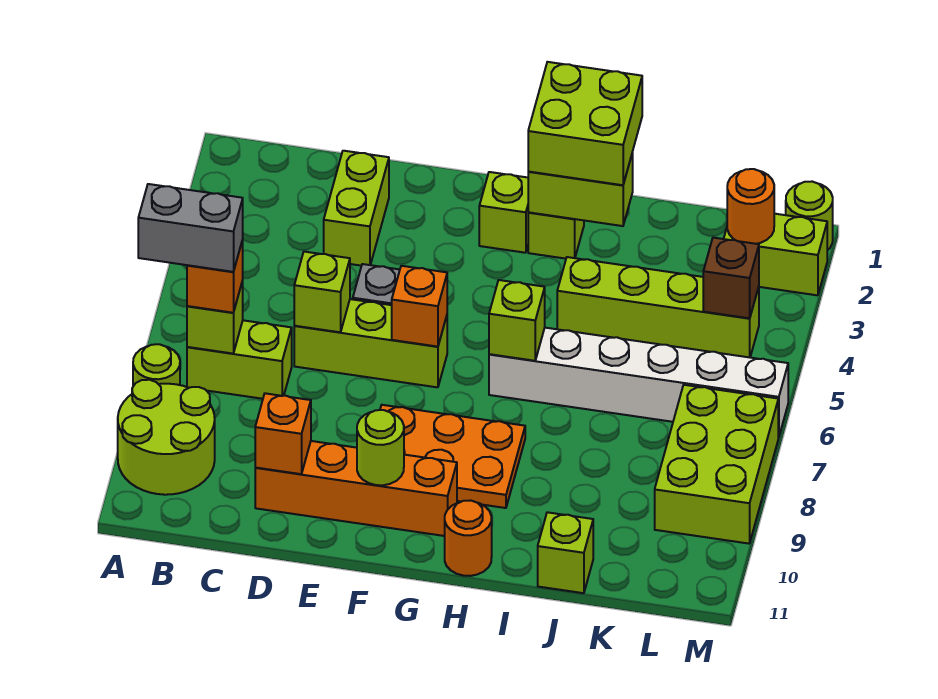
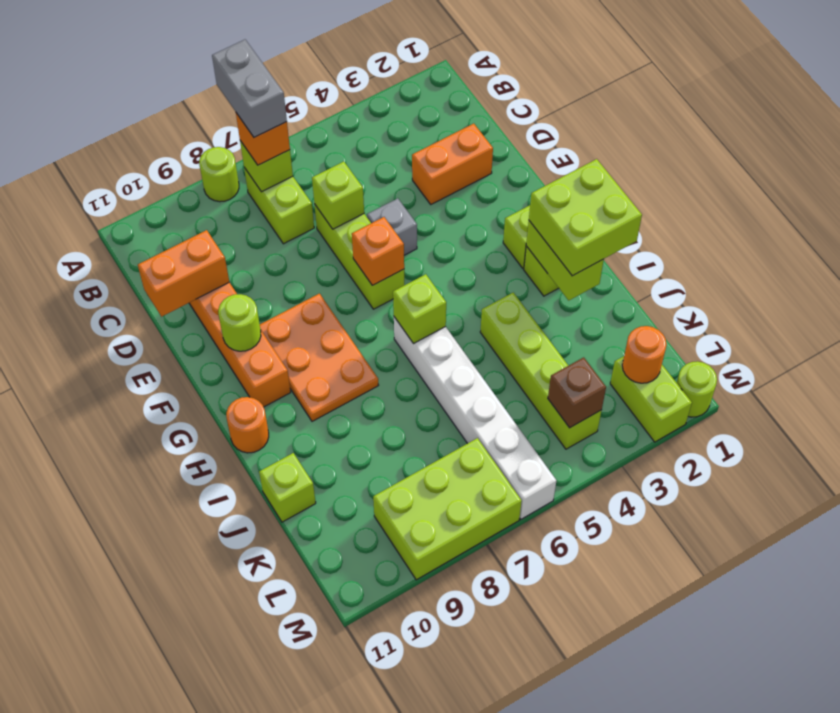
lime round brick A9:B10 level 1 -> none
lime brick D2:D3 level 1 -> orange brick D2:D3 level 1
orange brick D10 level 2 -> orange brick D10:D11 level 2

